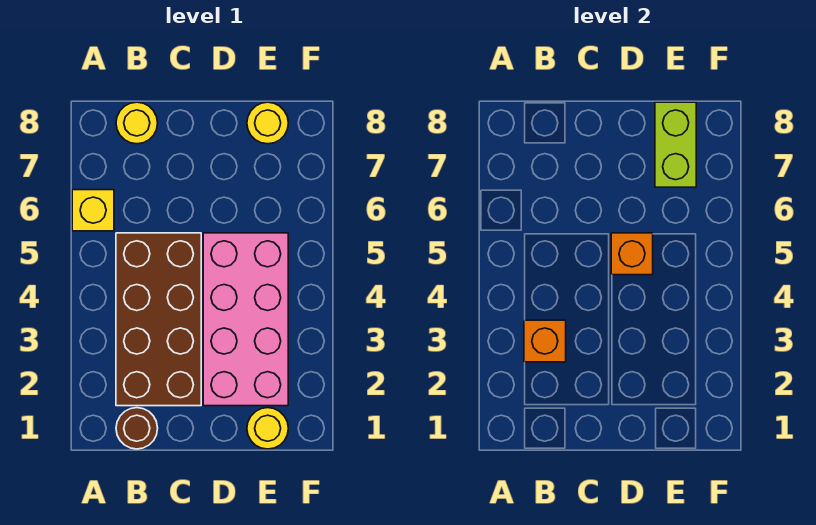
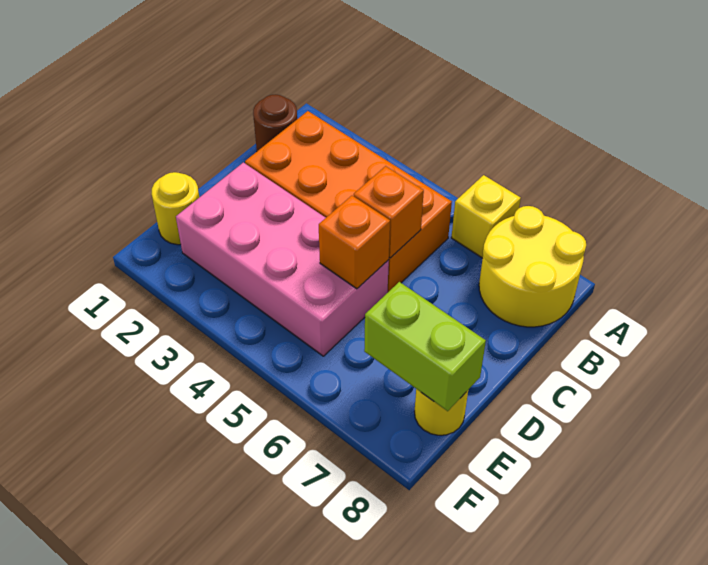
brown brick B2:C5 level 1 -> orange brick B2:C5 level 1
orange brick B3 level 2 -> orange brick C5 level 2
yellow round brick B8 level 1 -> yellow round brick A7:B8 level 1

